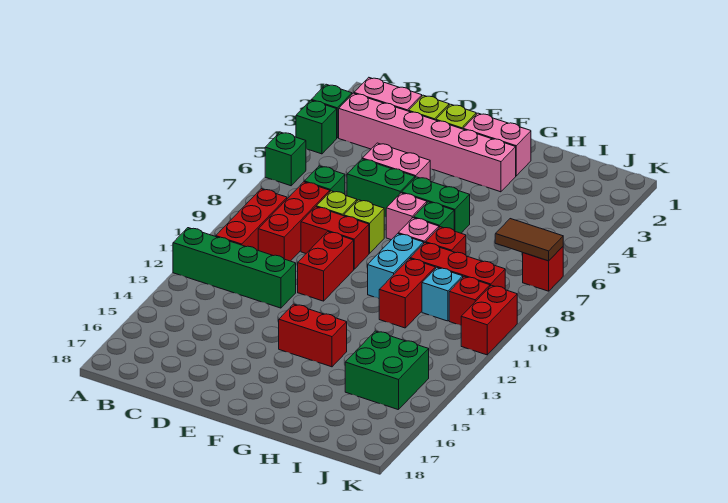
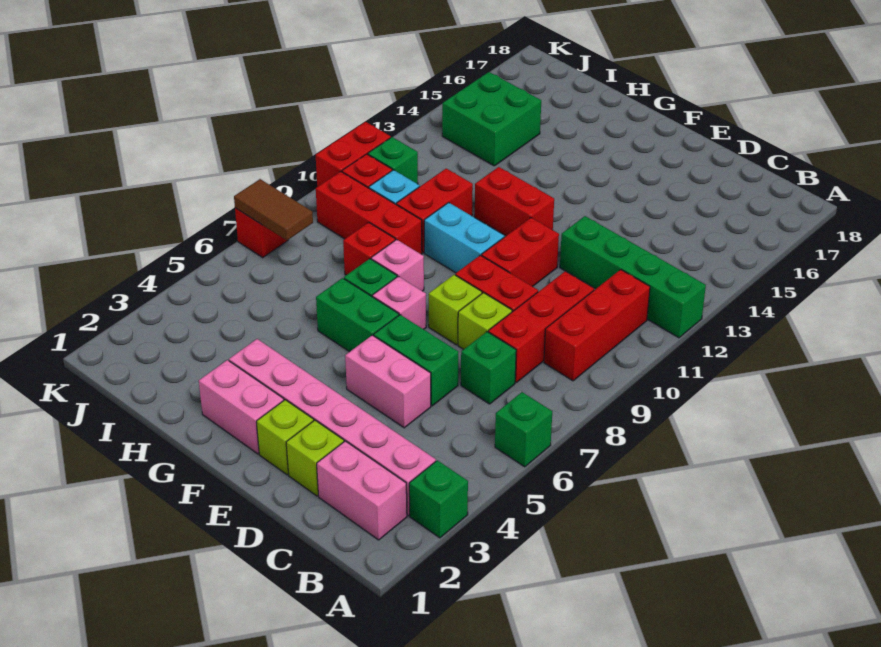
green brick A4 level 1 -> green brick J11 level 1
red brick F14:G14 level 1 -> red brick F12:G12 level 1
cyan brick G9:G10 level 1 -> cyan brick F10:G10 level 1

